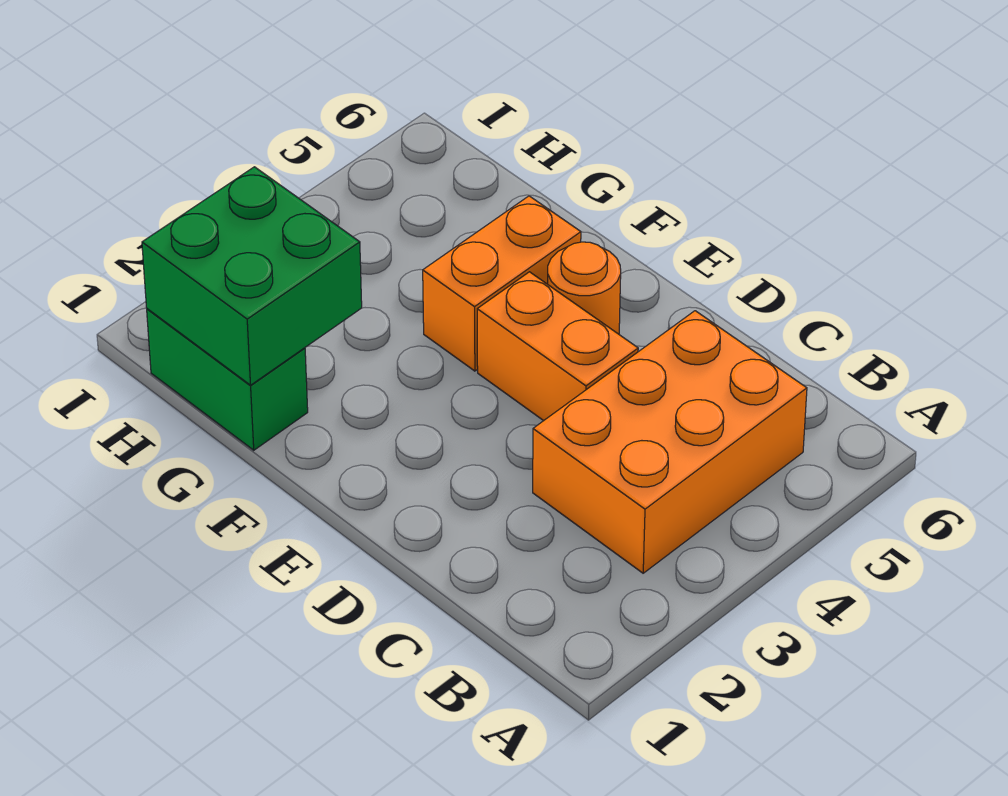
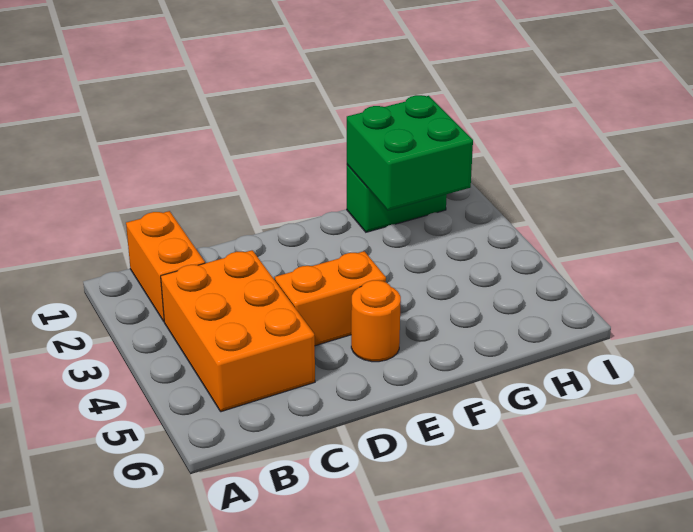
orange brick F4:F5 level 1 -> orange brick B1:B2 level 1

